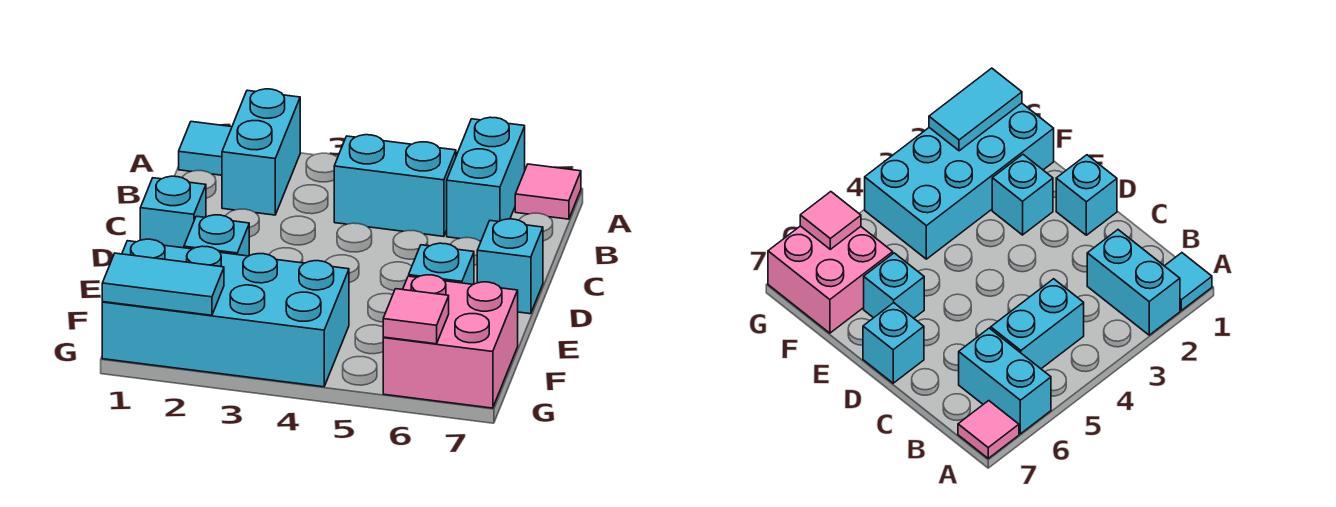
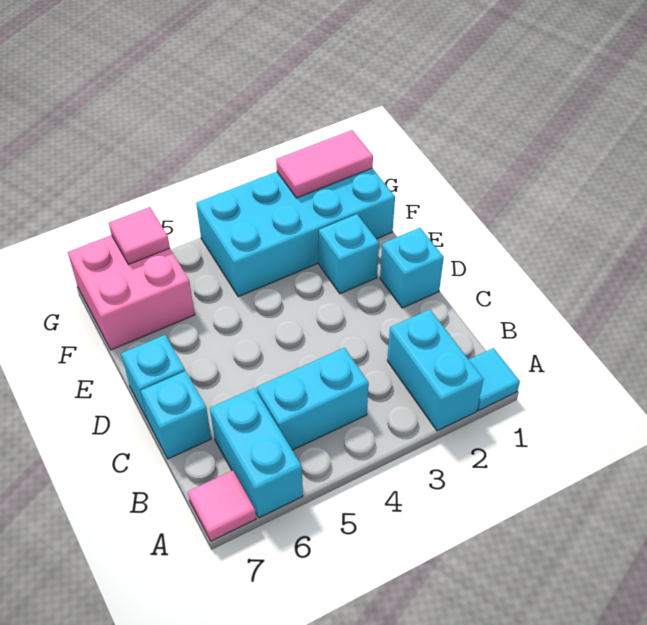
cyan brick E6 level 1 -> cyan brick C7 level 1
cyan tile G1:G2 level 2 -> pink tile G1:G2 level 2

